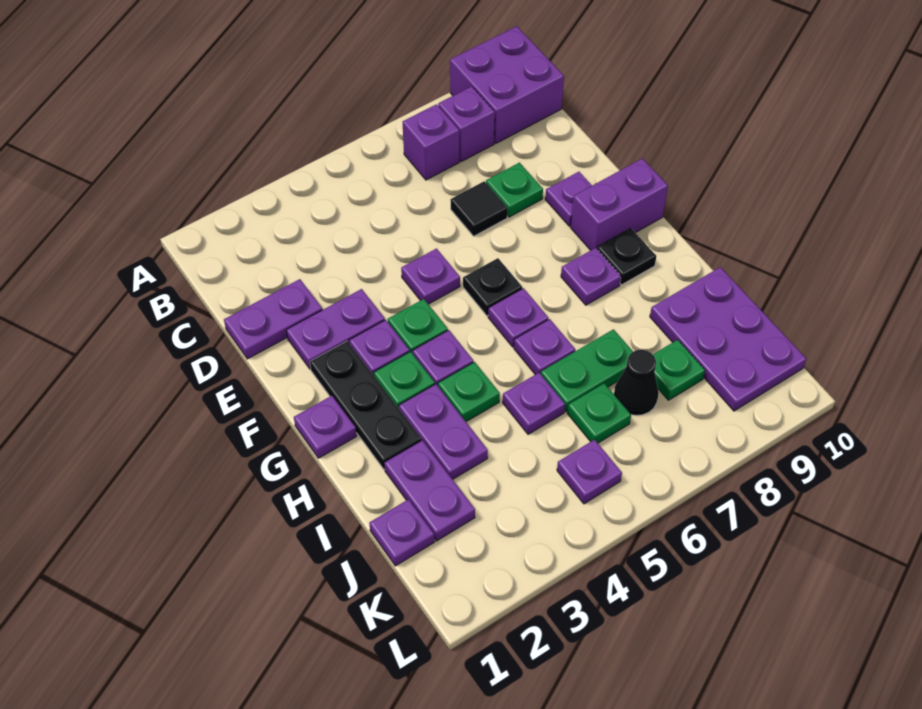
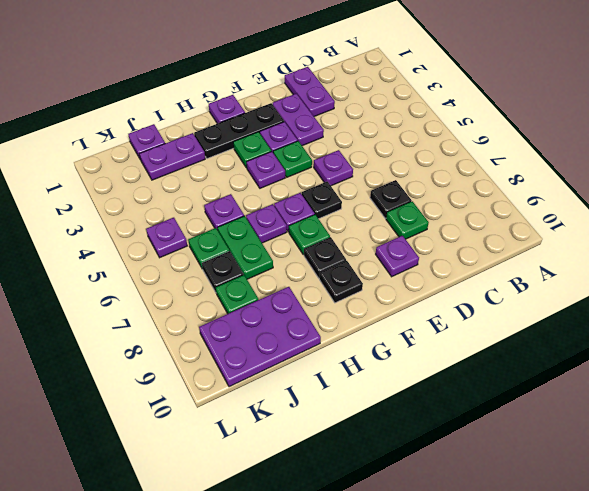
purple brick A9:B10 level 1 -> none
purple brick B7 level 1 -> none
purple brick B8 level 1 -> none
black tile D7 level 1 -> black plate D7 level 1
purple brick F9:F10 level 1 -> none
purple plate G8 level 1 -> black plate G8 level 1
purple plate H3:I3 level 1 -> none
green plate H4 level 1 -> green plate G7 level 1
black cone J7 level 1 -> black plate J7 level 1

